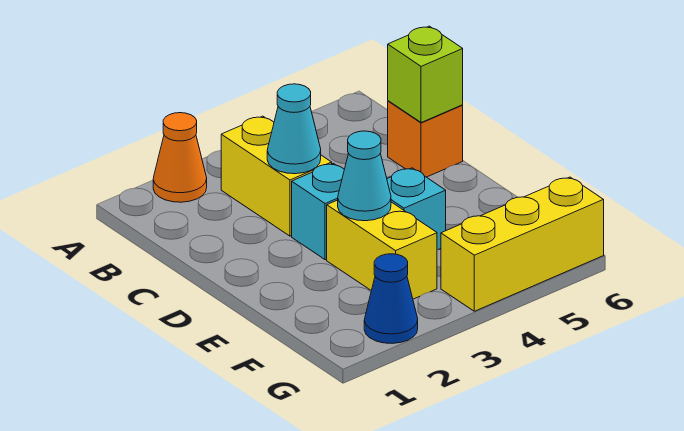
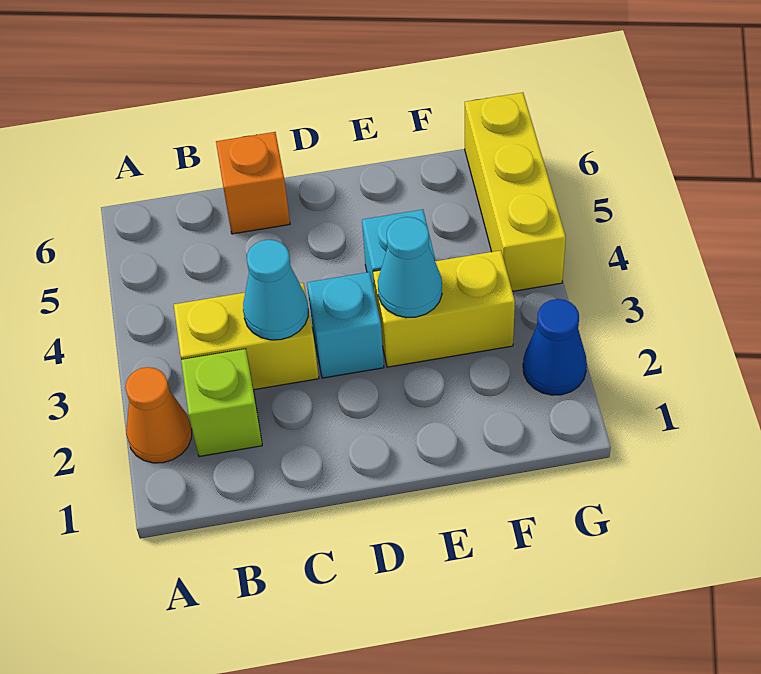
lime brick C6 level 2 -> lime brick B2 level 1

